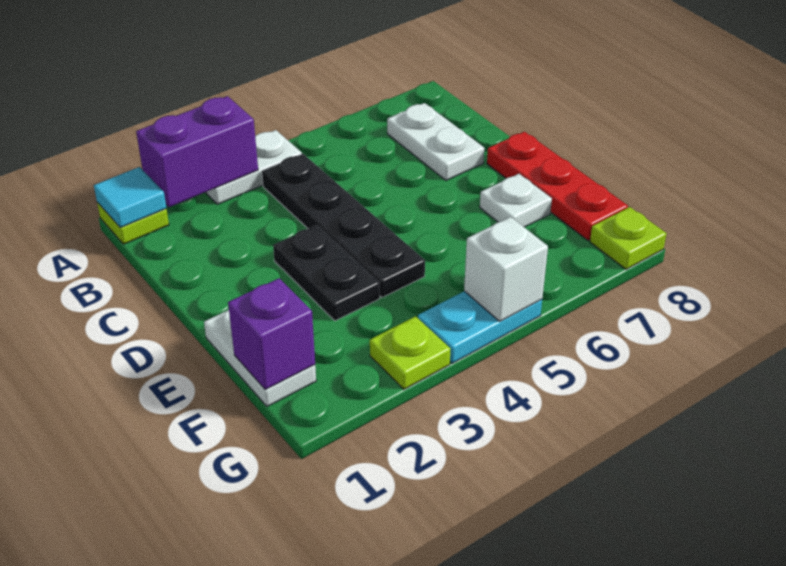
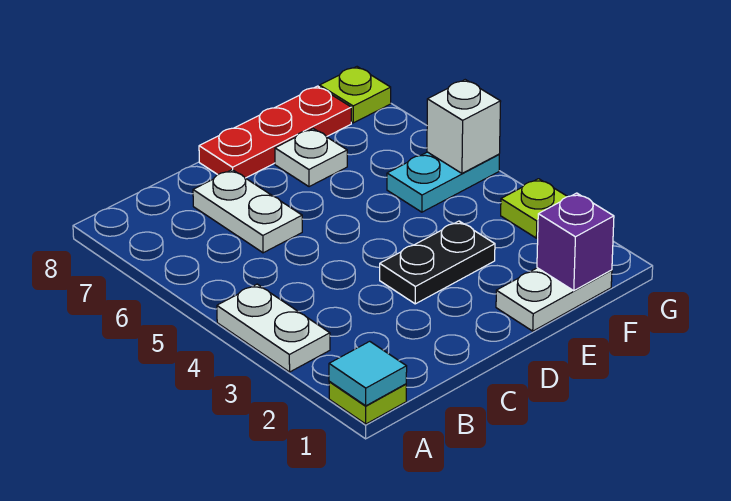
purple brick A2:A3 level 2 -> none
black plate B4:E4 level 1 -> none
white plate B7:C7 level 1 -> white plate C6:C7 level 1
cyan plate G4:G5 level 1 -> cyan plate F5:G5 level 1

